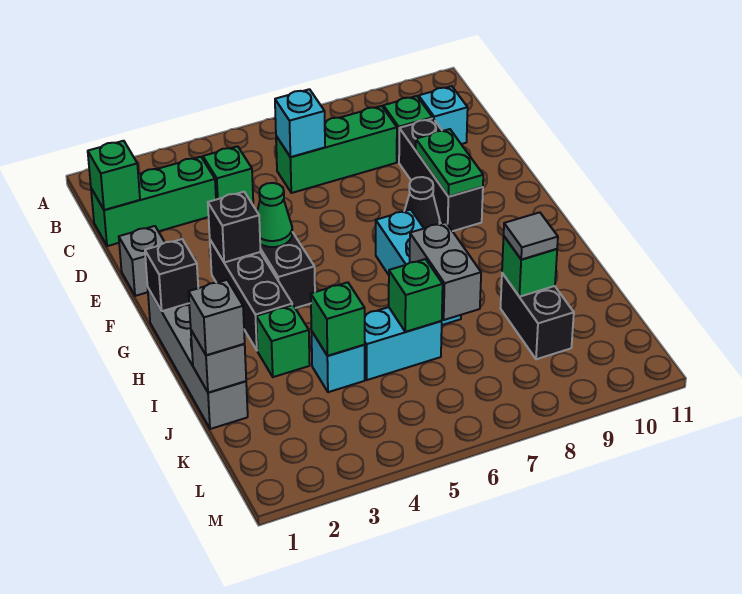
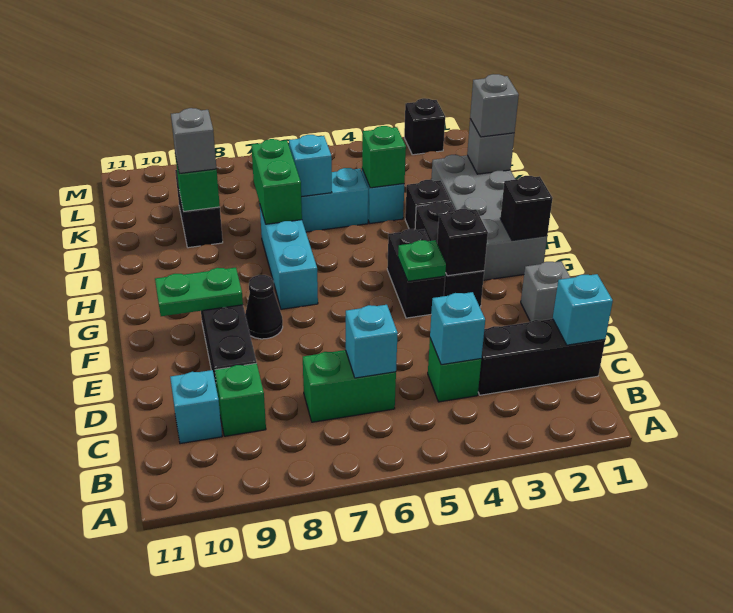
green brick C1:C3 level 1 -> black brick C1:C3 level 1
green brick C1 level 2 -> cyan brick C1 level 2
none -> cyan brick C4 level 2
green brick C6:C8 level 1 -> green brick C6:C7 level 1
green plate E9:F9 level 2 -> green plate F9:F10 level 2
green cone F4 level 2 -> green plate F4 level 2
grey brick G1:J1 level 1 -> grey brick G1:J2 level 1
green brick I3 level 1 -> black brick I3 level 1
grey brick I7:J7 level 2 -> green brick I7:J7 level 2
green brick J6 level 2 -> cyan brick J6 level 2
grey tile J9 level 3 -> grey brick J9 level 3
none -> black brick M2 level 1

